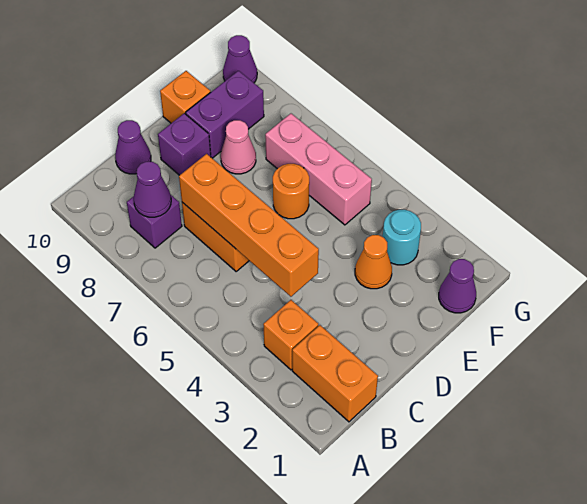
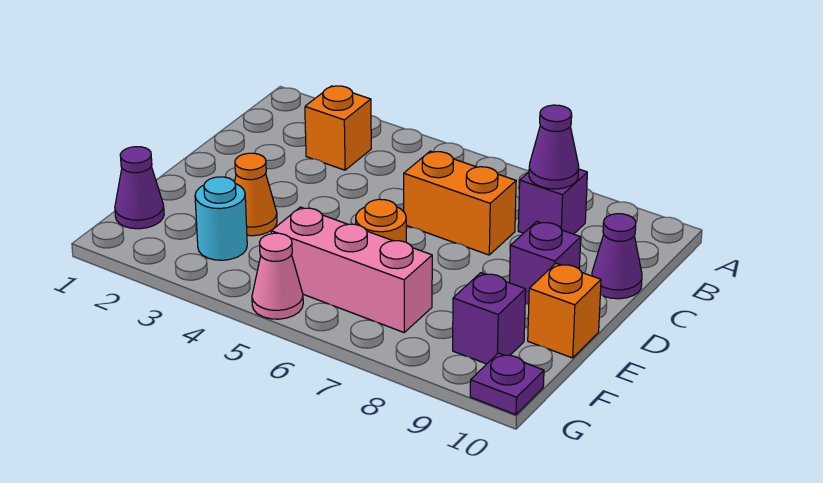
orange brick B1:B2 level 1 -> none
orange brick C4:C7 level 2 -> none
pink cone E8 level 1 -> pink cone G5 level 1
purple brick E9:F9 level 1 -> purple brick F9 level 1
purple cone G10 level 1 -> purple plate G10 level 1

